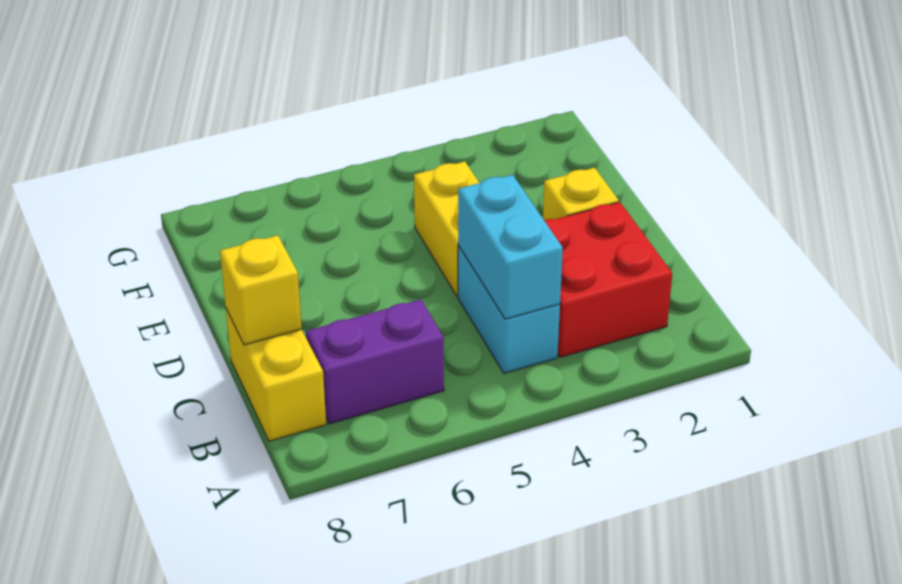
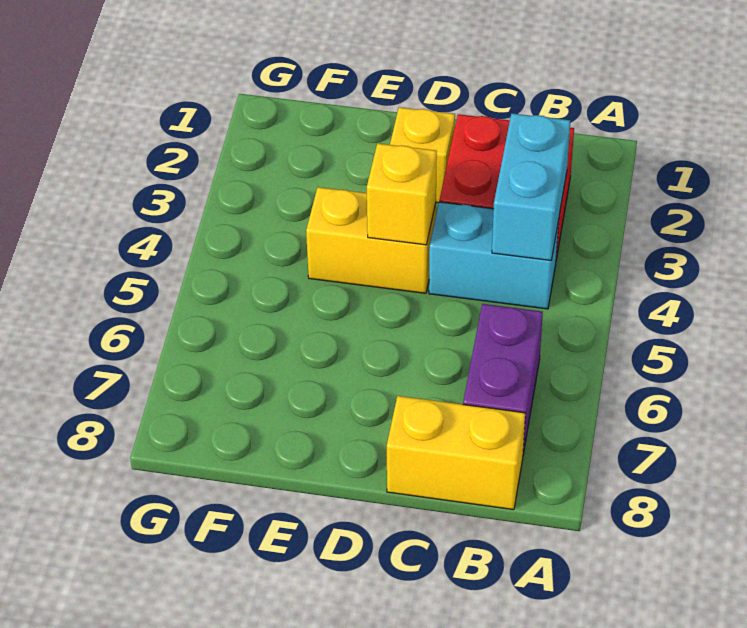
cyan brick B4:C4 level 2 -> cyan brick B3:B4 level 2
yellow brick C8 level 2 -> yellow brick D4 level 2

